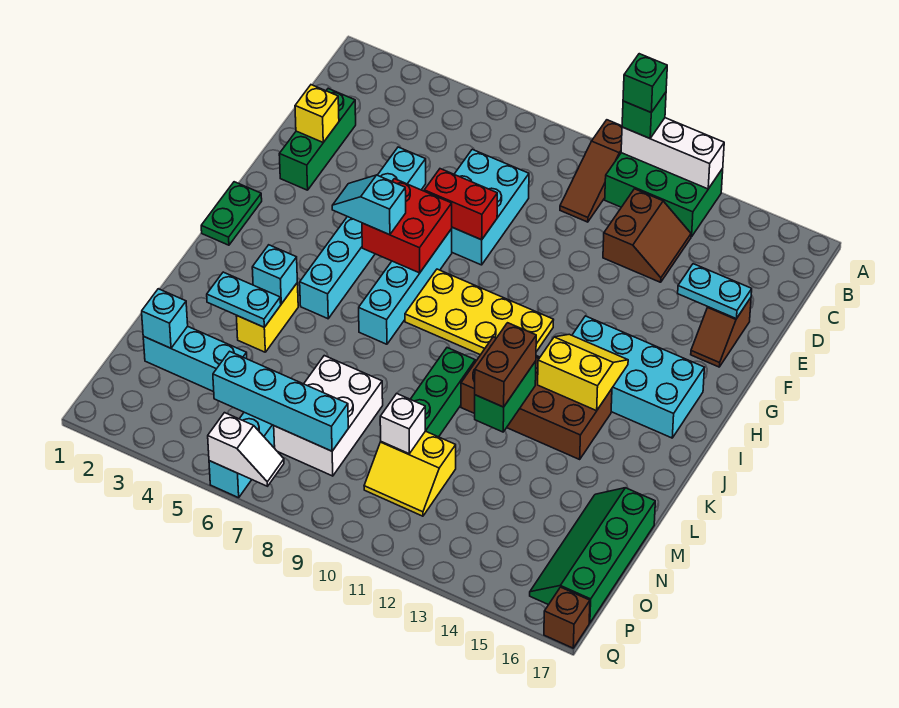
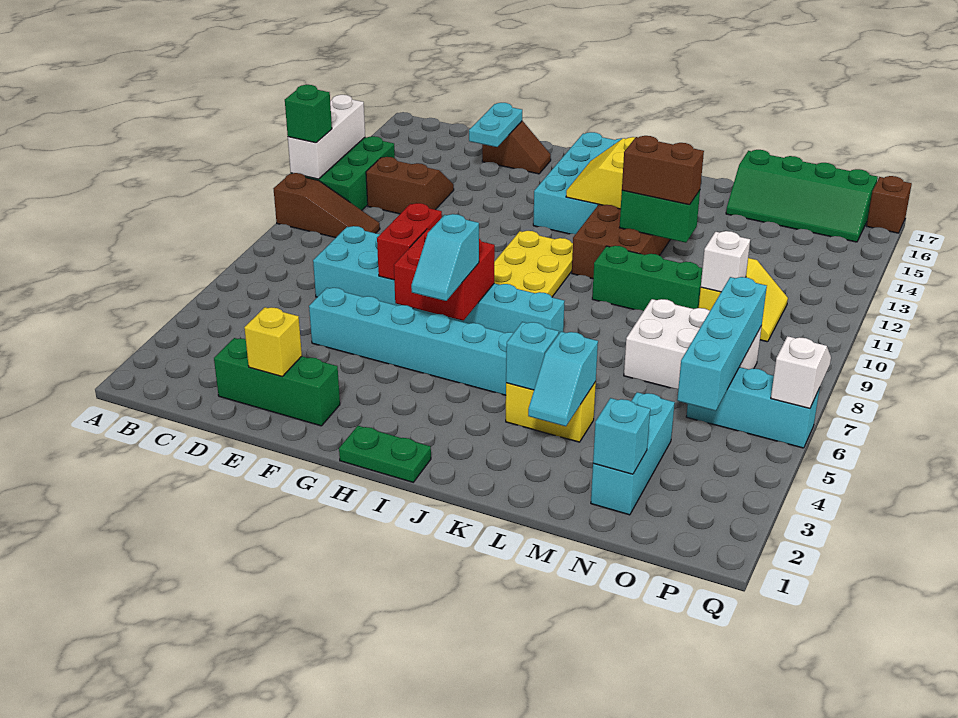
green brick A11 level 4 -> none
cyan plate L3:L4 level 2 -> cyan slope L3:L4 level 2 top 4

